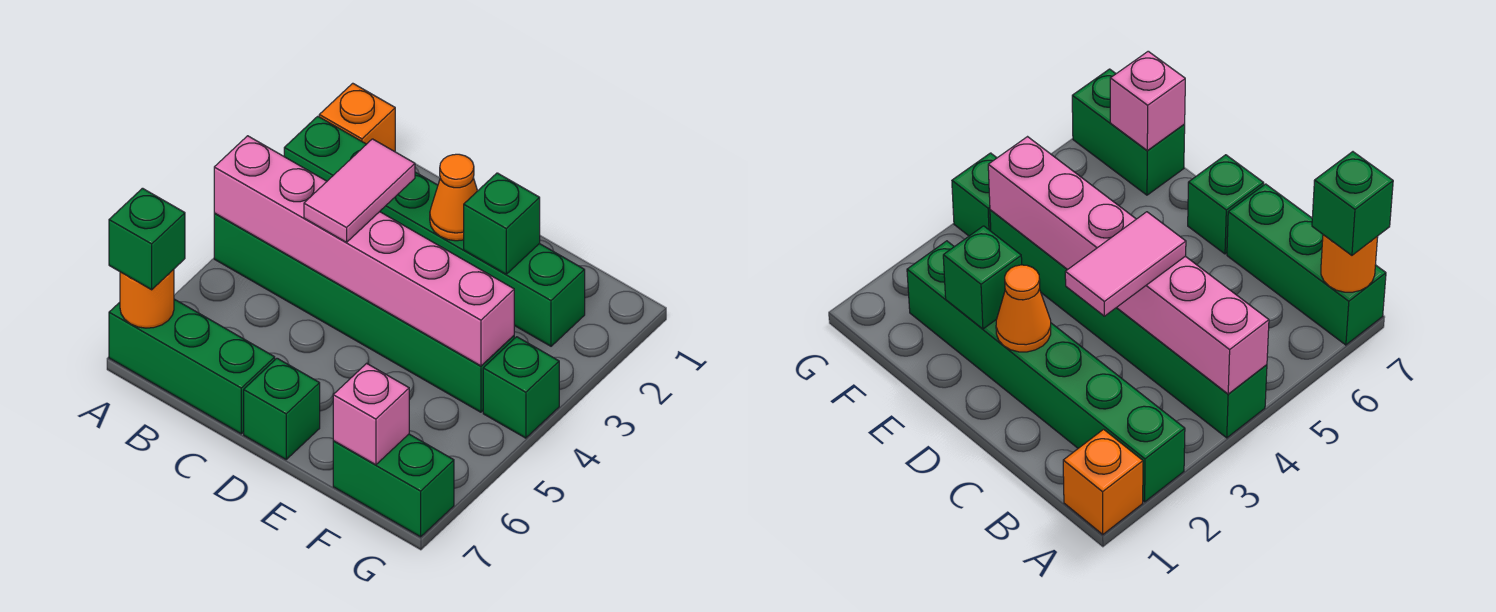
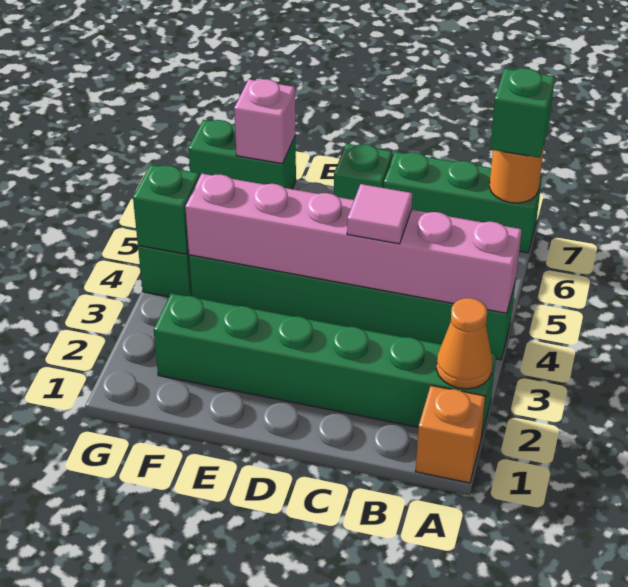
pink tile C3:C4 level 3 -> pink tile C4 level 3
orange cone D2 level 2 -> orange cone A2 level 2
green brick E2 level 2 -> green brick G4 level 2

